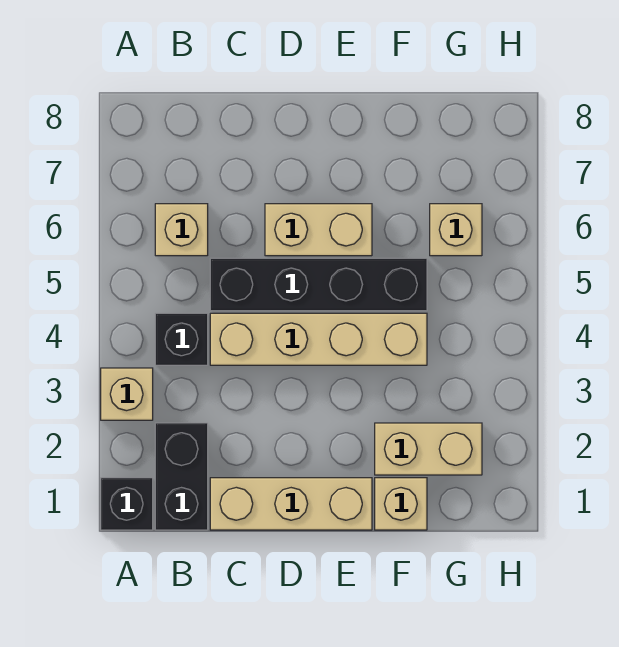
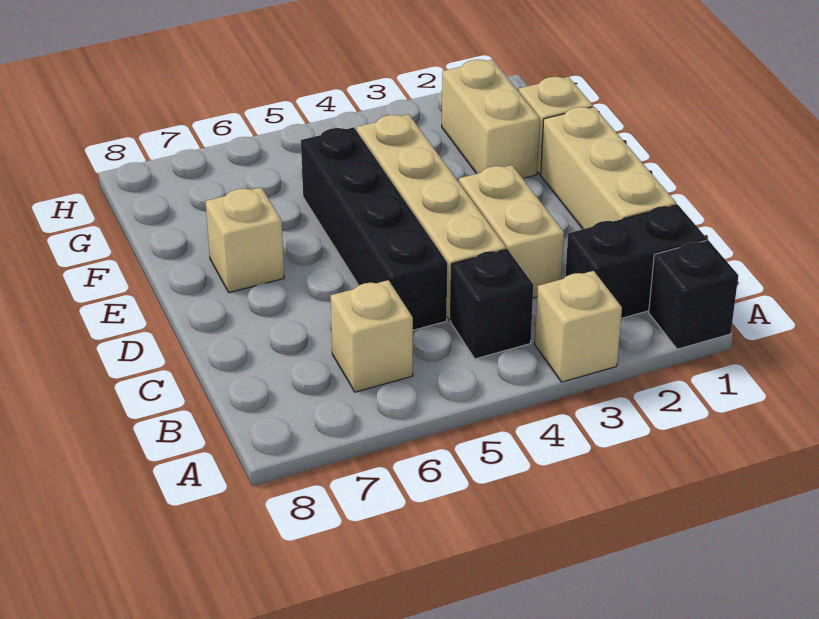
tan brick D6:E6 level 1 -> tan brick C3:D3 level 1
tan brick G6 level 1 -> tan brick E7 level 1

